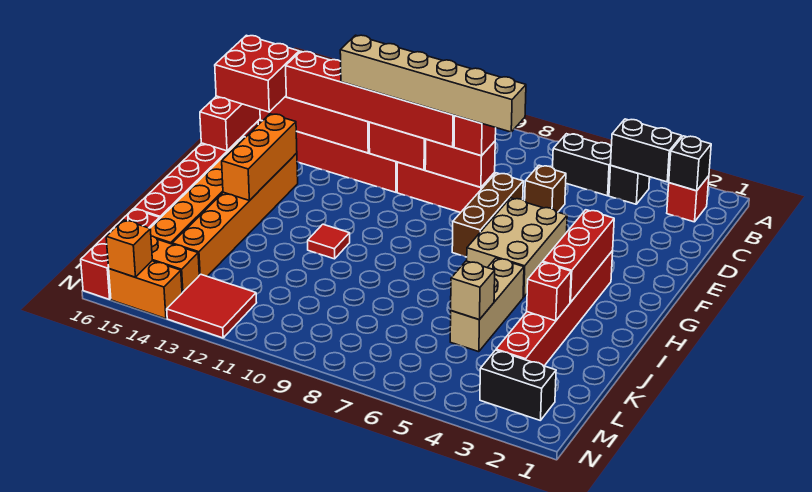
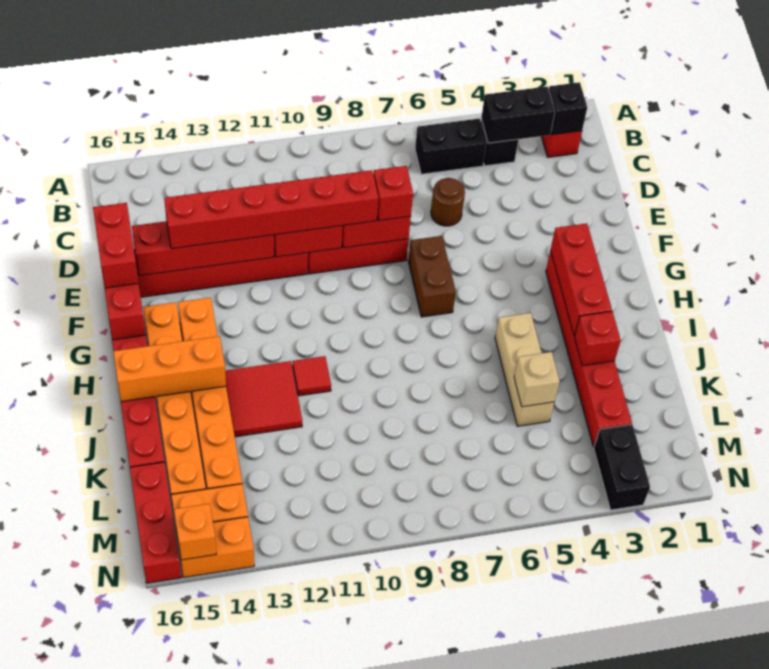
brown brick D6 level 1 -> brown round brick D6 level 1
brown brick E7:G7 level 1 -> brown brick F7:G7 level 1
tan brick E7:E12 level 4 -> none
red brick E15:F16 level 3 -> red brick E16:F16 level 3
tan brick F5:H6 level 1 -> none
orange brick G14:I14 level 2 -> orange brick I14:I16 level 2
black brick M2:M3 level 1 -> black brick M3:N3 level 1
red tile M12:N13 level 1 -> red tile I12:J13 level 1

